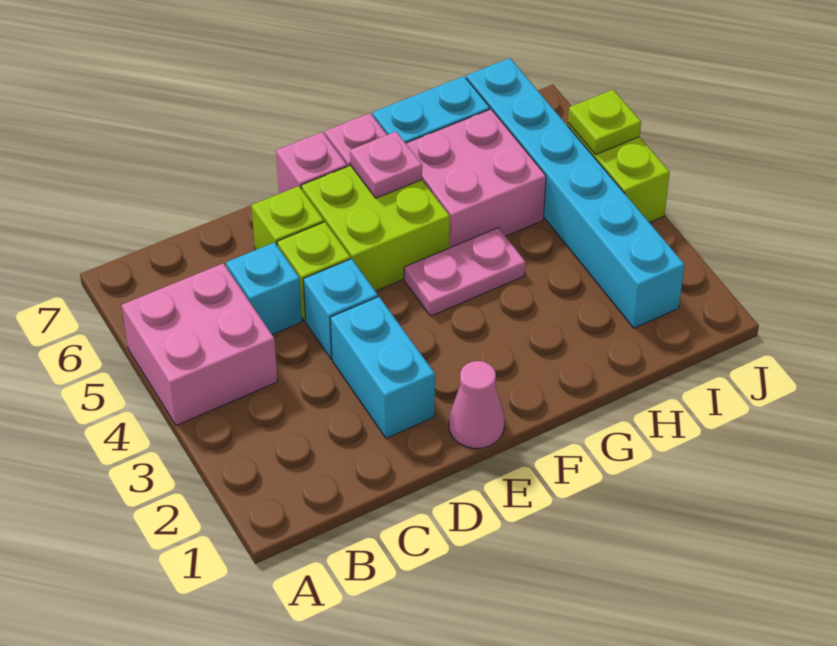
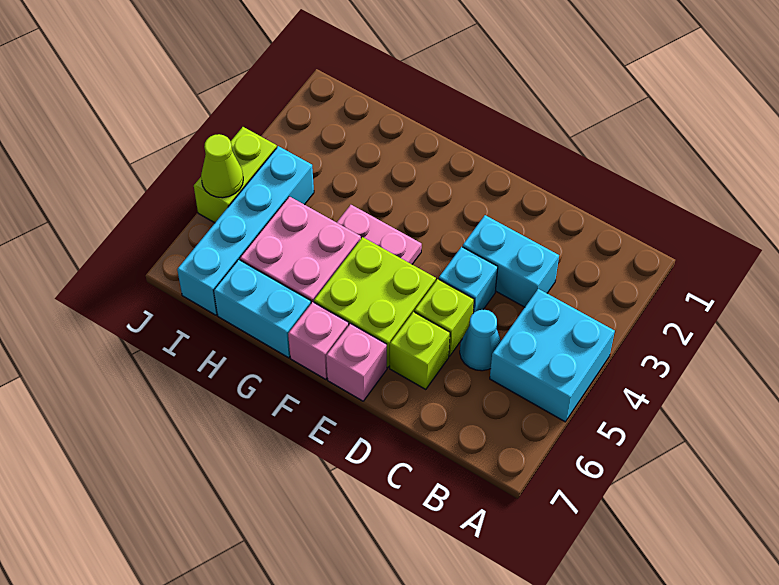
pink brick A4:B5 level 1 -> cyan brick A4:B5 level 1
cyan brick C5 level 1 -> cyan cone C5 level 1
cyan brick D2:D3 level 1 -> cyan brick C3:D3 level 1
pink cone E1 level 1 -> none
pink plate F6 level 2 -> none
cyan brick I2:I7 level 1 -> cyan brick I4:I7 level 1
lime plate J5 level 2 -> lime cone J5 level 2

